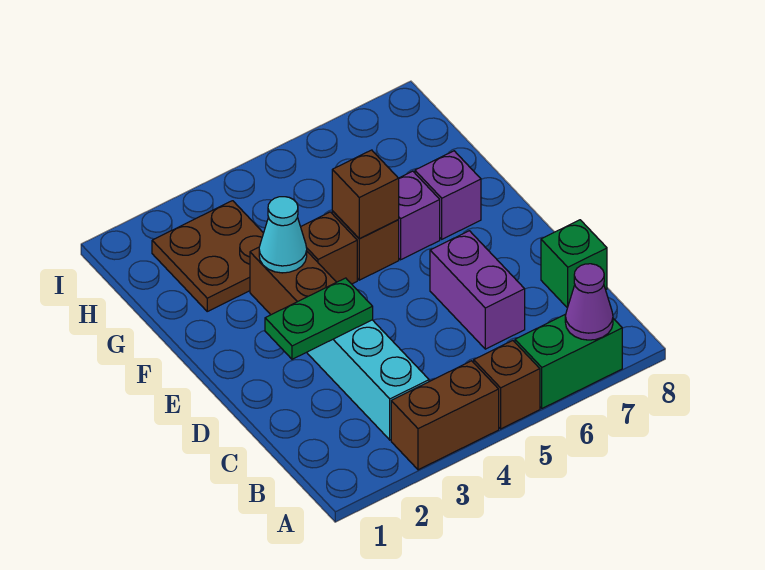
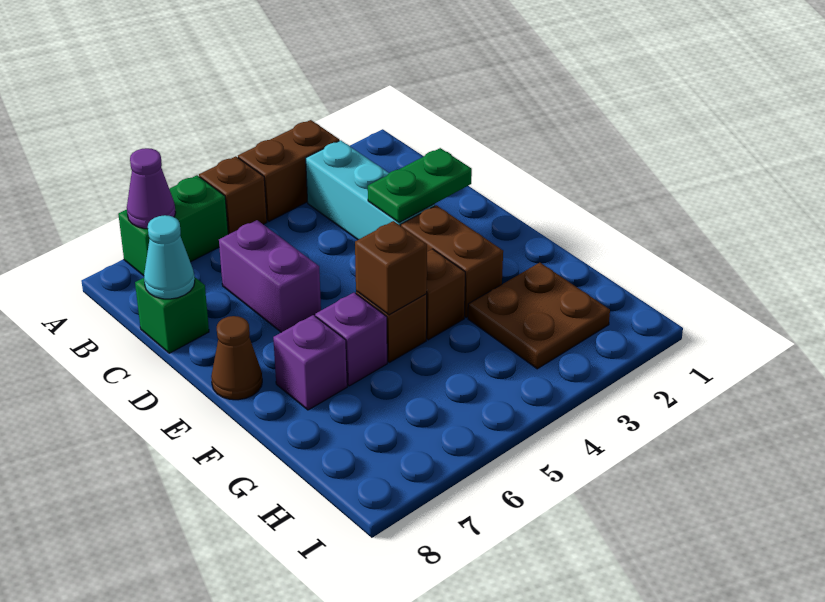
none -> brown cone E8 level 1
cyan cone F3 level 2 -> cyan cone C8 level 2

